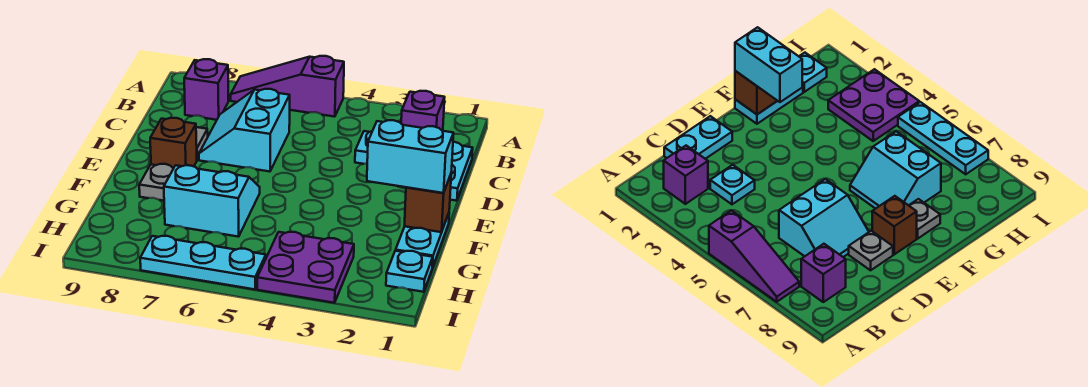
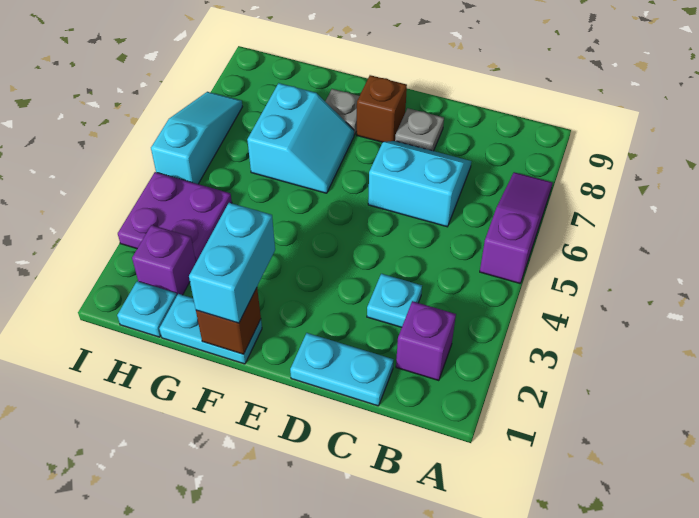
purple brick B8 level 1 -> purple brick H2 level 1
cyan plate I5:I7 level 1 -> cyan slope I5:I7 level 1 top 5

